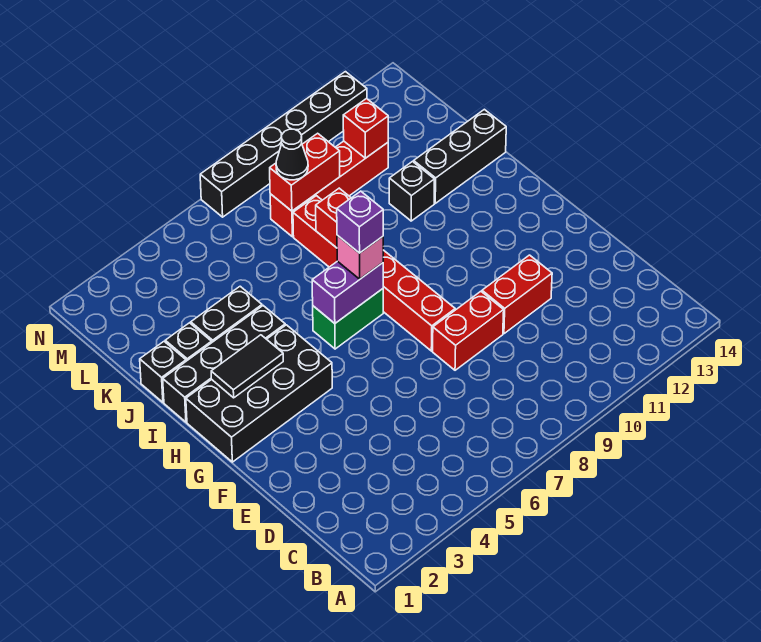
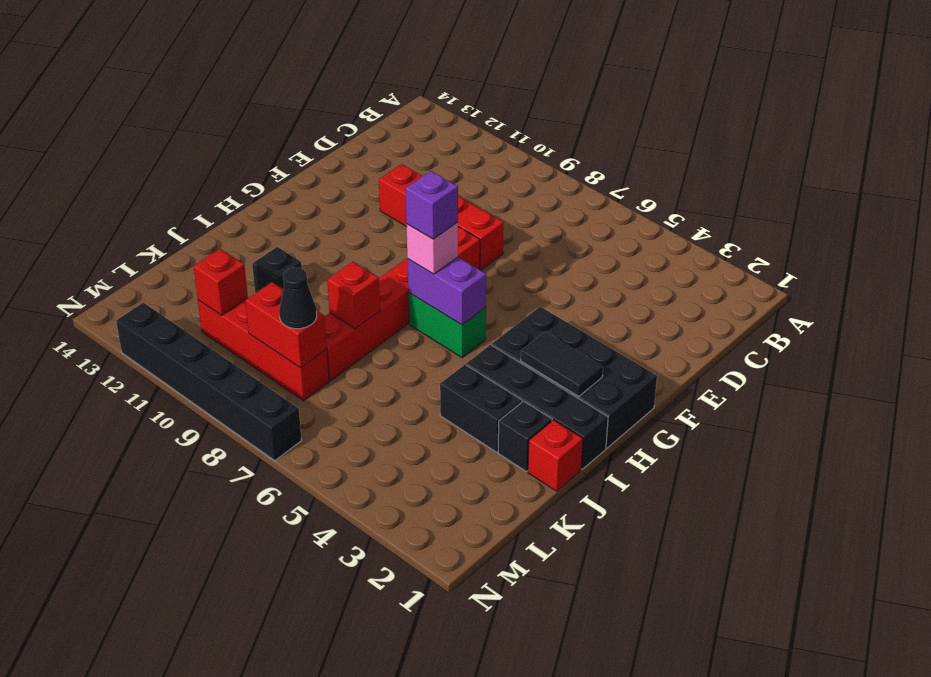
black brick J1 level 1 -> red brick J1 level 1
black brick J12:J14 level 1 -> none

